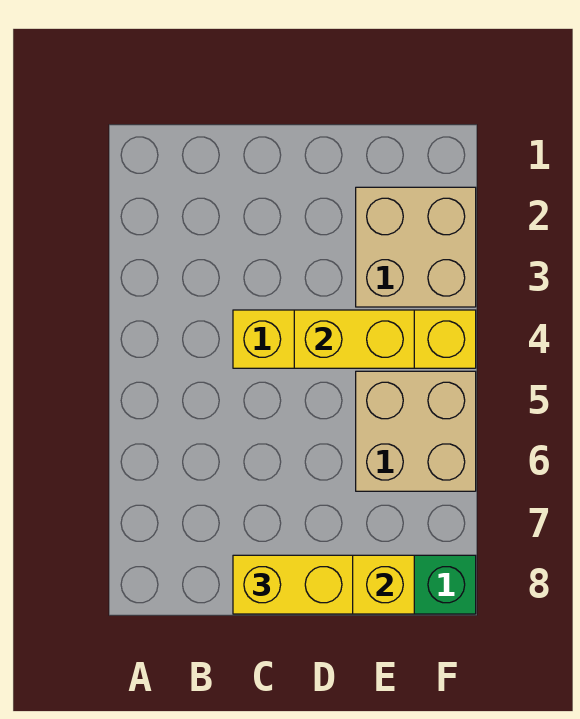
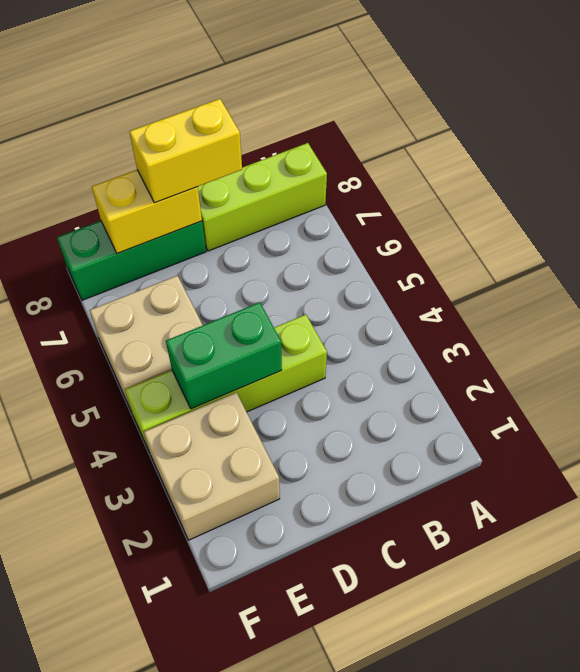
none -> lime brick A8:C8 level 1
yellow brick C4:F4 level 1 -> lime brick C4:F4 level 1
yellow brick D4:E4 level 2 -> green brick D4:E4 level 2

